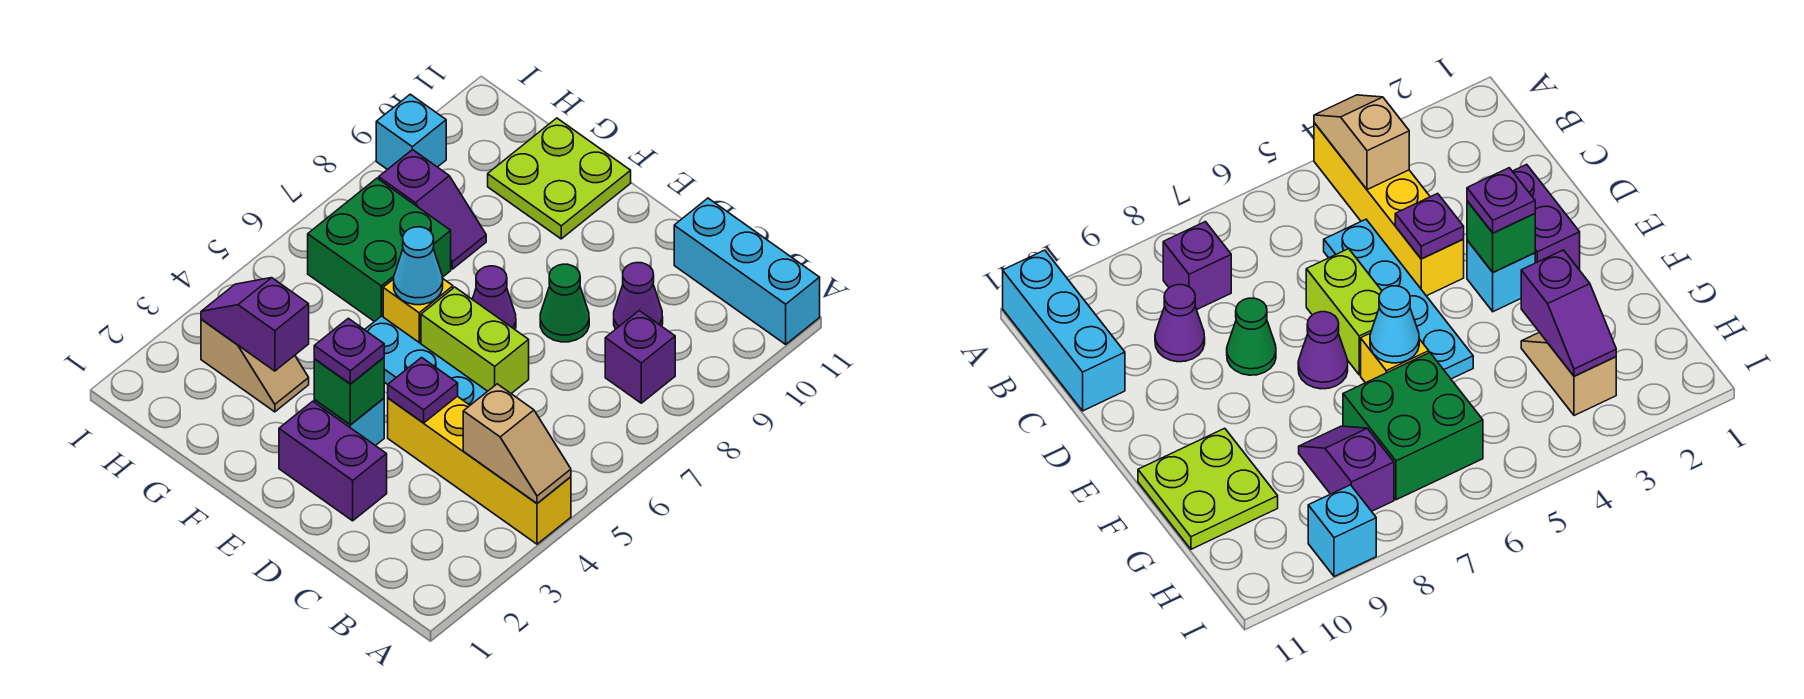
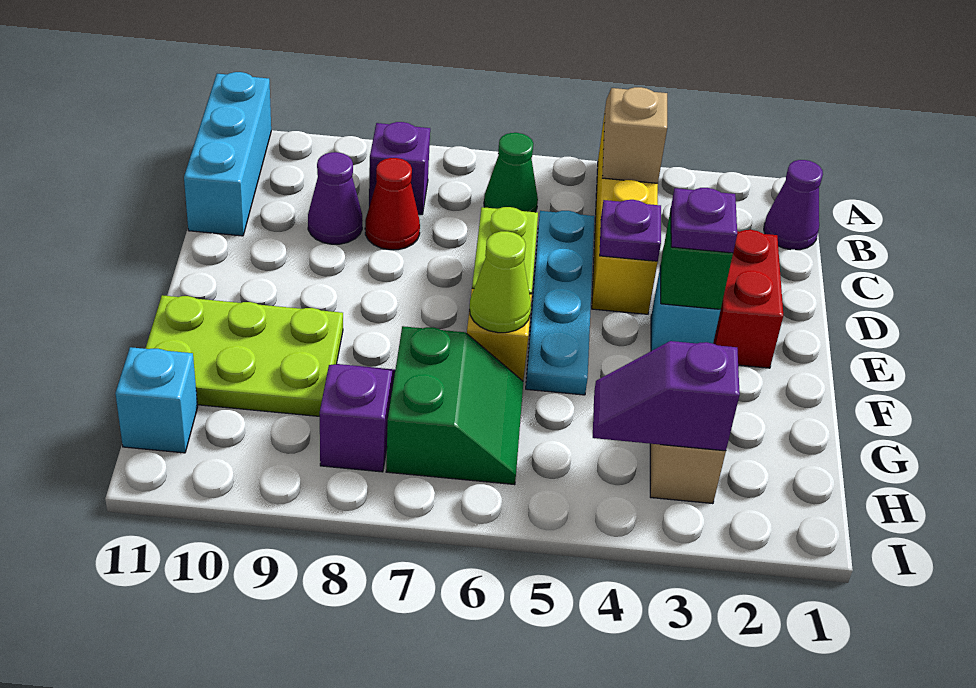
none -> red cone C8 level 1
purple brick D2:E2 level 1 -> red brick D2:E2 level 1
green cone D8 level 1 -> green cone B6 level 1
purple cone E7 level 1 -> purple cone B1 level 1
cyan cone F6 level 2 -> lime cone F6 level 2
lime plate F10:G11 level 1 -> lime plate F9:G11 level 1
purple slope G3:H3 level 2 top G -> purple slope H3:H4 level 2 top 3
green brick G6:H7 level 1 -> green slope G6:H7 level 1 top 7
cyan brick I9 level 1 -> cyan brick H11 level 1

